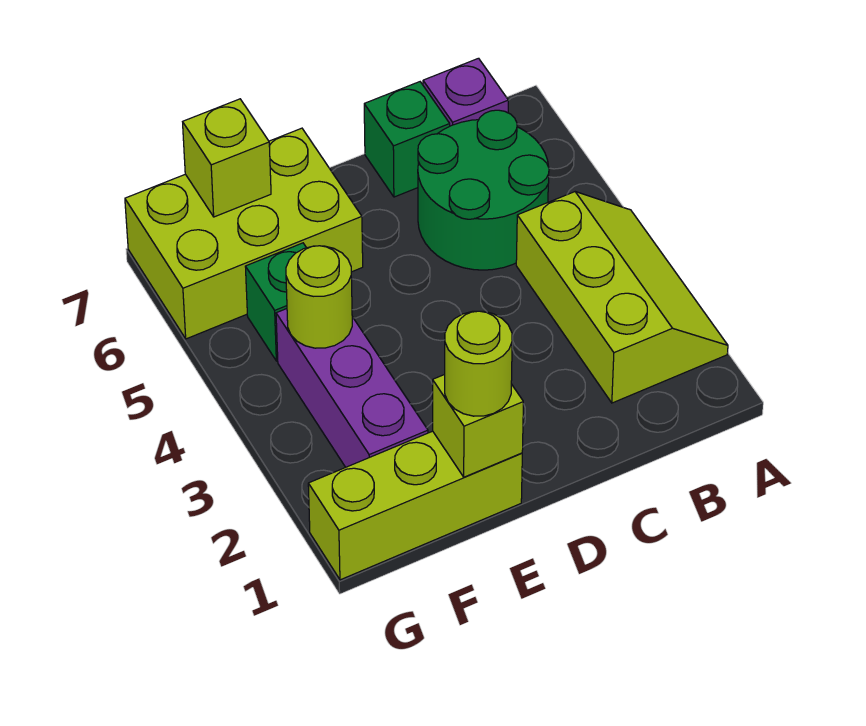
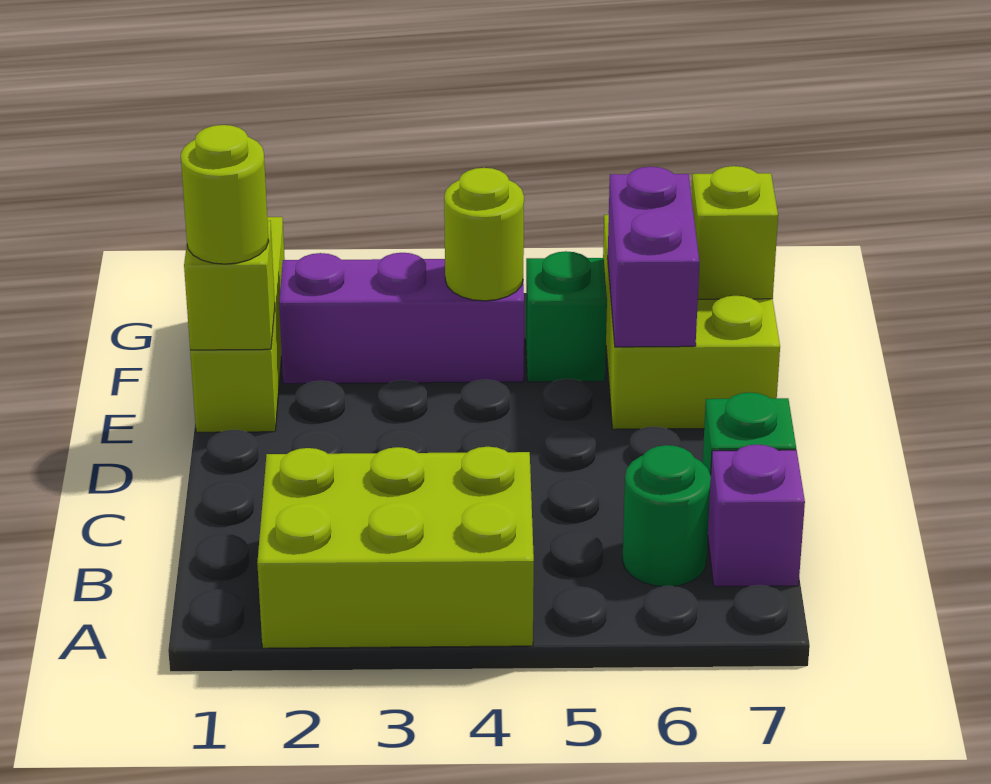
lime slope A2:B4 level 1 top B -> lime brick A2:B4 level 1
green round brick B5:C6 level 1 -> green round brick B6 level 1
none -> purple brick E6:F6 level 2

